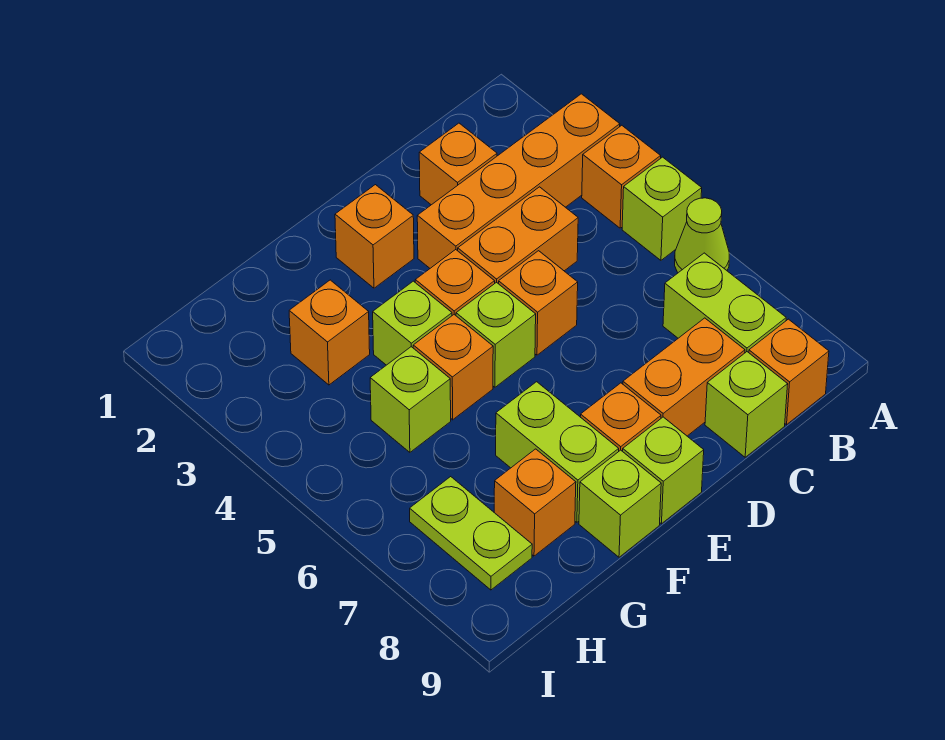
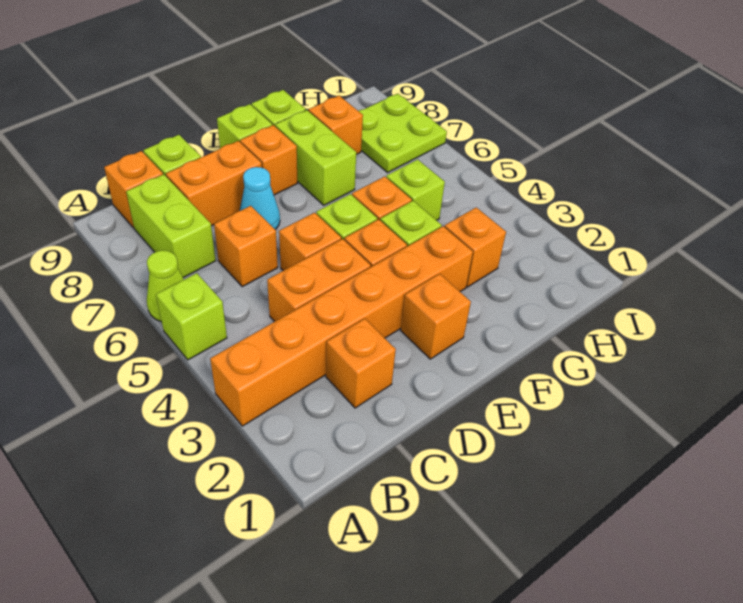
orange brick A3:D3 level 1 -> orange brick A3:F3 level 1
orange brick A4 level 1 -> orange brick C6 level 1
none -> cyan cone D7 level 1
lime plate H7:H8 level 1 -> lime plate H7:I8 level 1

